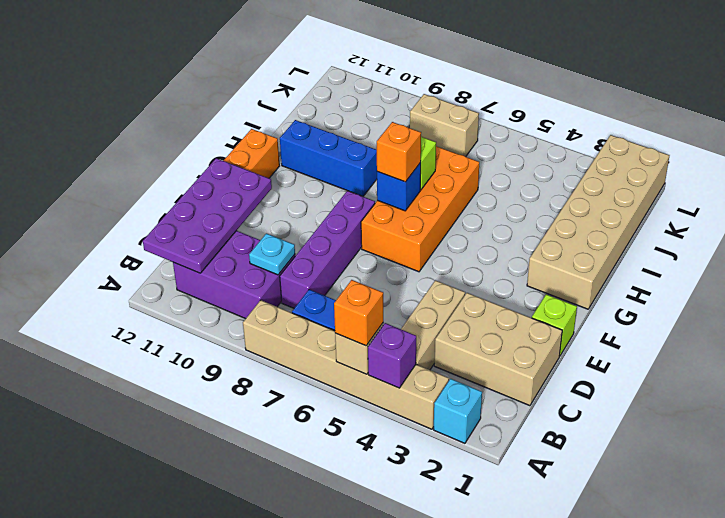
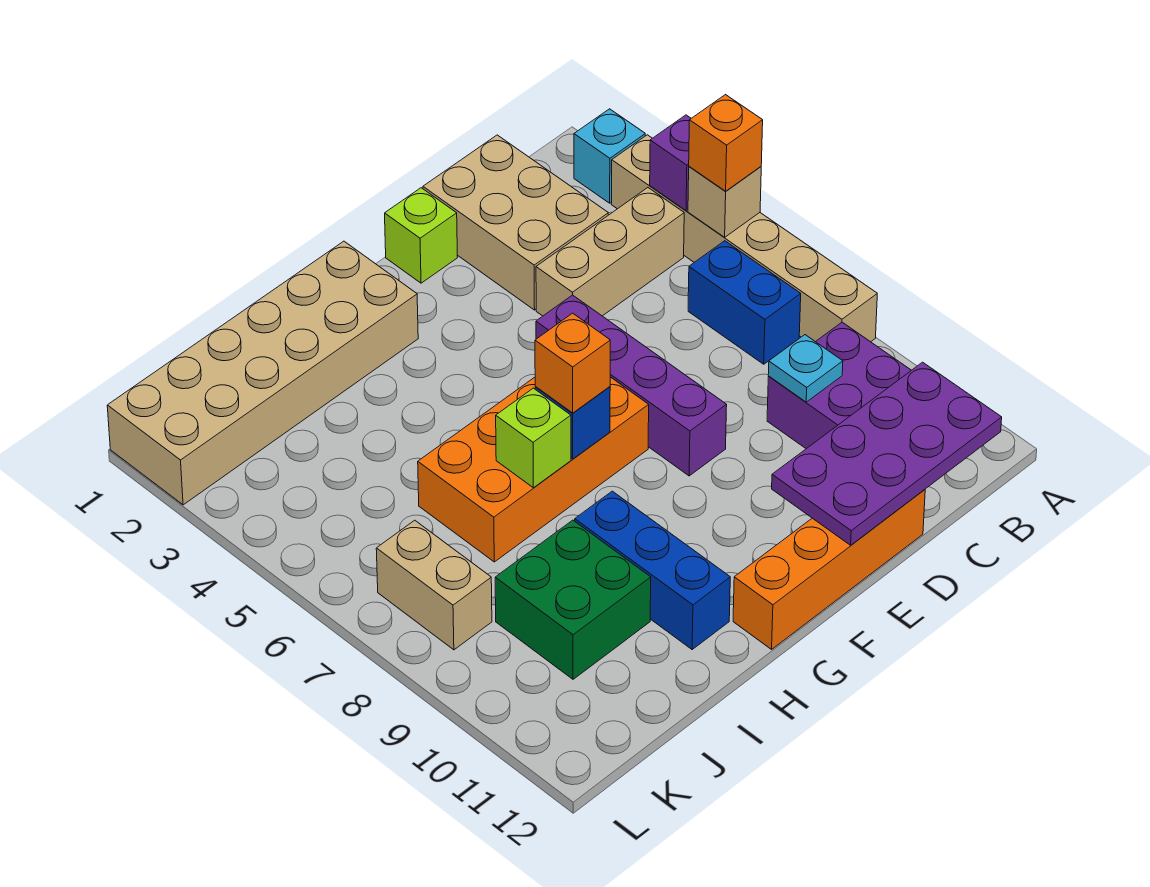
purple brick C8:F8 level 1 -> purple brick E5:E8 level 1
none -> green brick I9:J10 level 1

